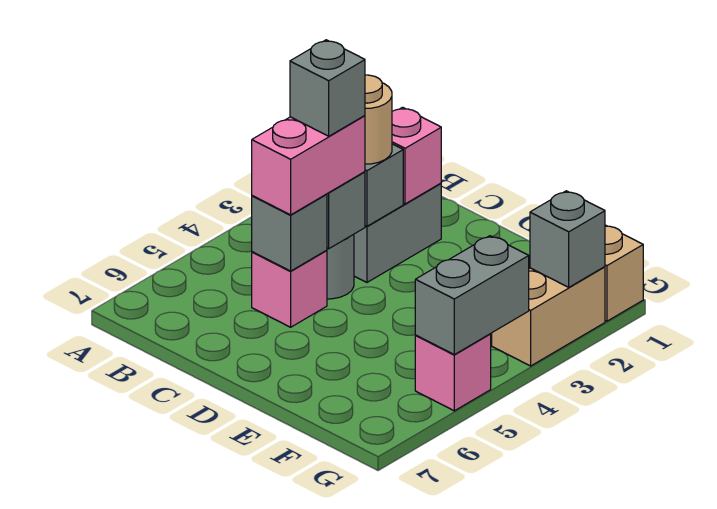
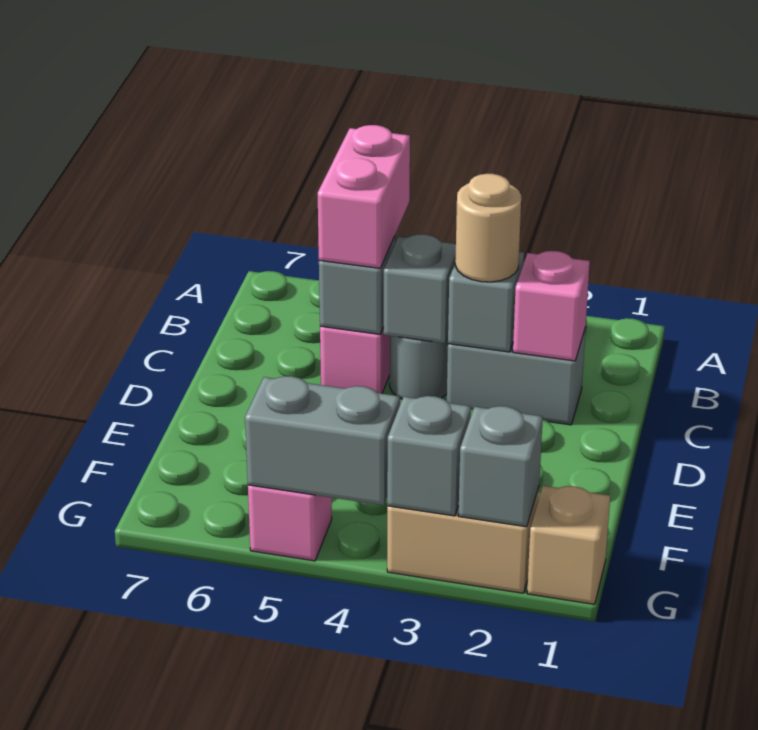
pink brick C4:C5 level 3 -> pink brick B5:C5 level 3
grey brick C4 level 4 -> grey brick G3 level 2

